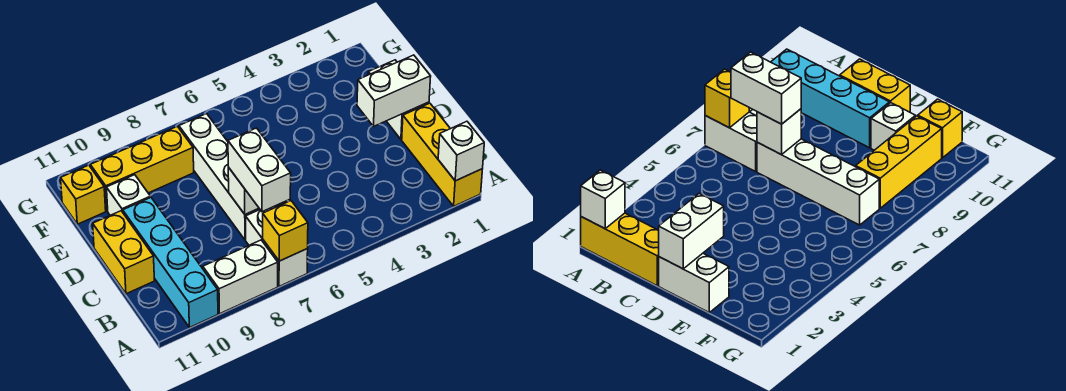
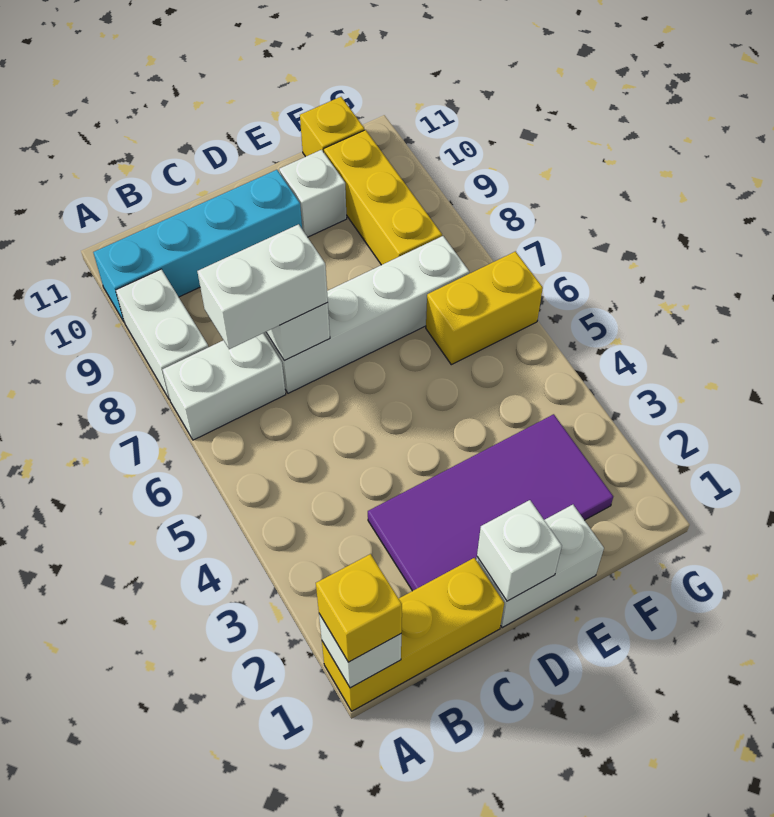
yellow brick A7 level 2 -> yellow brick A1 level 3
none -> purple tile C2:F3 level 1
yellow brick C11:D11 level 1 -> yellow brick F6:G6 level 1
white brick D1:D2 level 2 -> white brick D1 level 2

